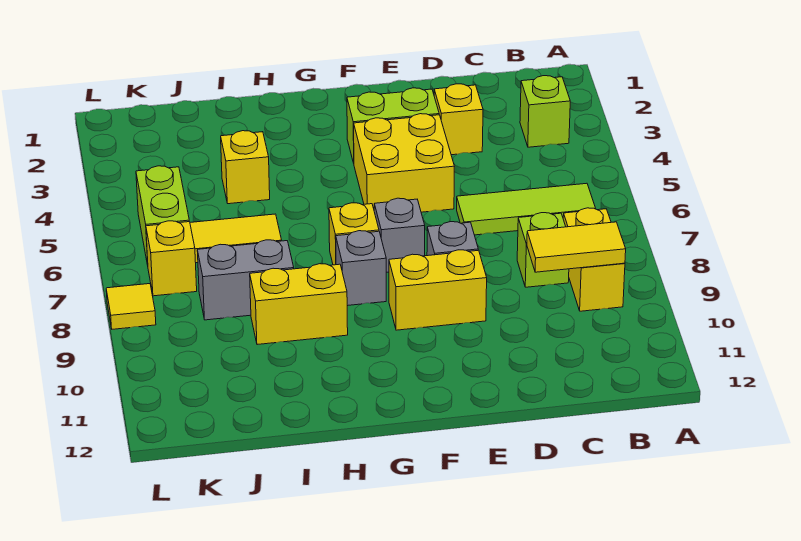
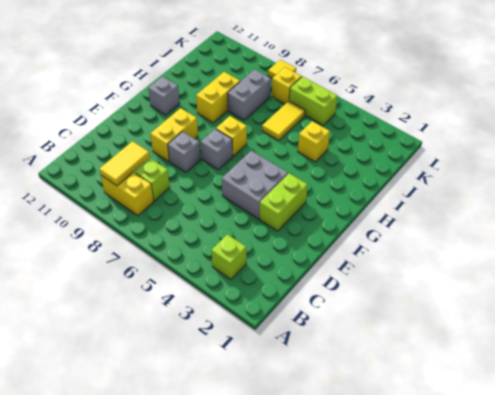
lime tile B6:D6 level 1 -> none
yellow brick D3 level 1 -> none
yellow brick E4:F5 level 1 -> grey brick E4:F5 level 1
grey brick G8 level 1 -> grey brick G11 level 1

